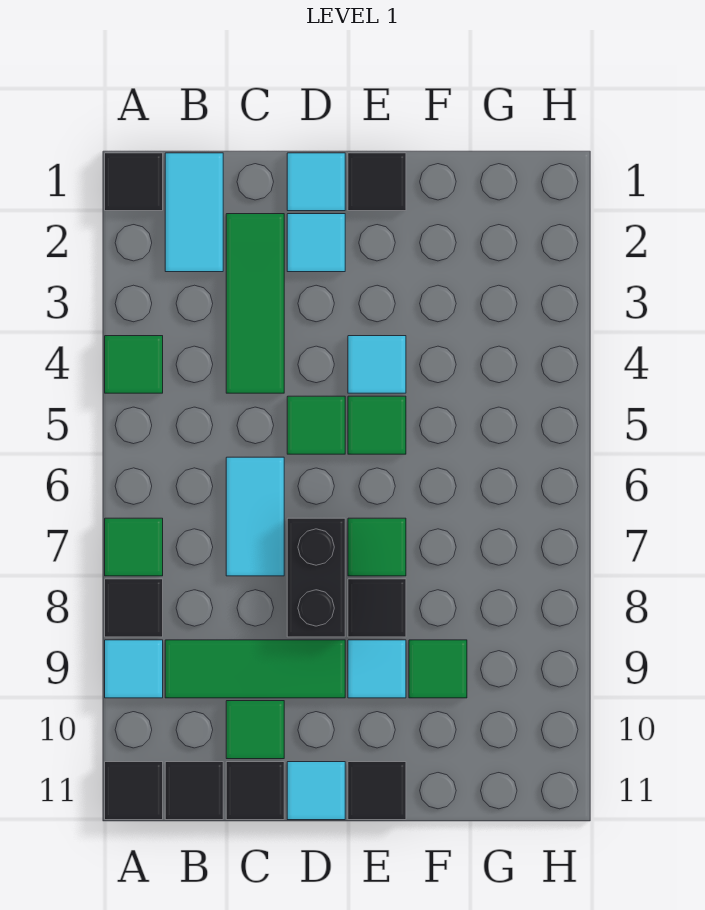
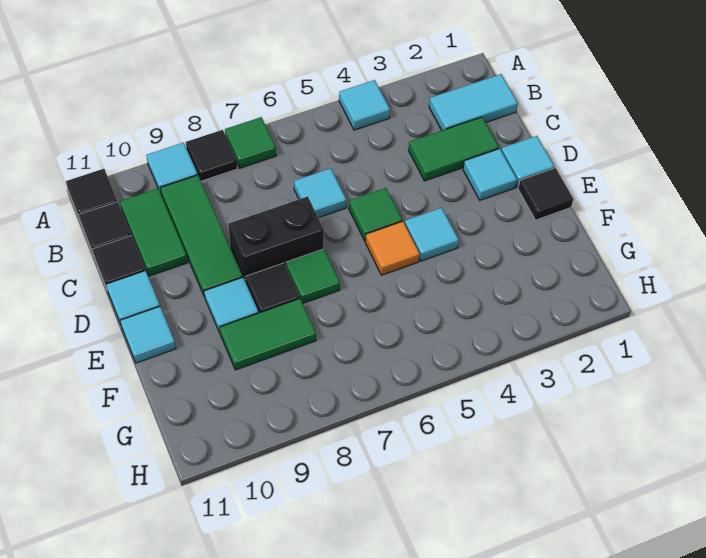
black tile A1 level 1 -> none
green tile A4 level 1 -> cyan tile A4 level 1
green tile C2:C4 level 1 -> green tile C2:C3 level 1
cyan tile C6:C7 level 1 -> cyan tile C6 level 1
green tile C10 level 1 -> green tile B10:C10 level 1
green tile E5 level 1 -> orange tile E5 level 1
black tile E11 level 1 -> cyan tile E11 level 1
green tile F9 level 1 -> green tile F8:F9 level 1

